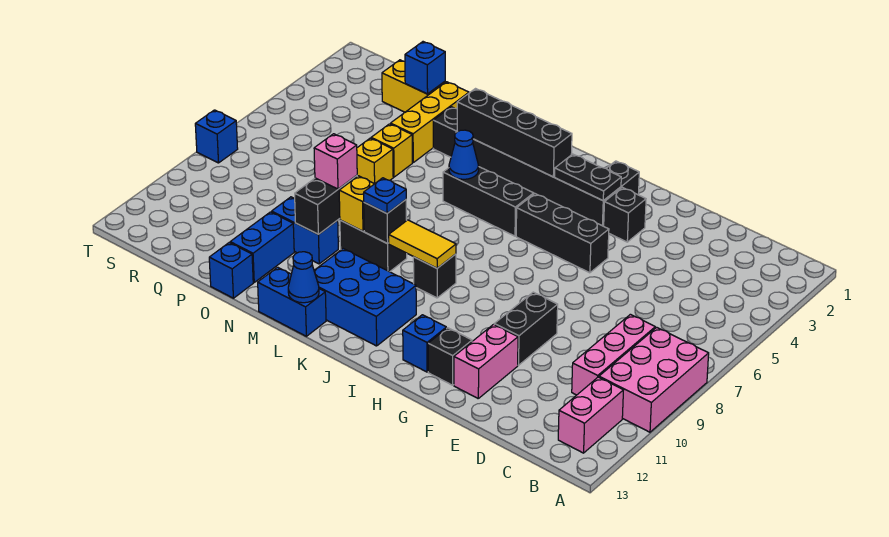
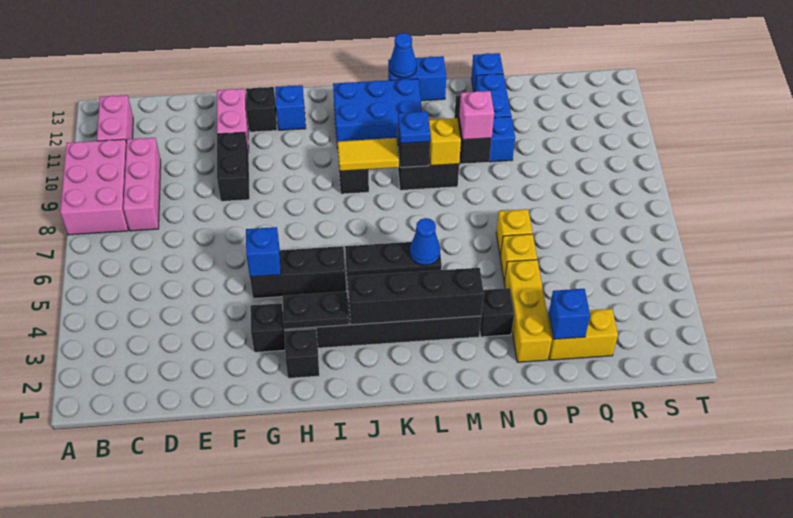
blue brick T8 level 1 -> blue brick G5 level 2

